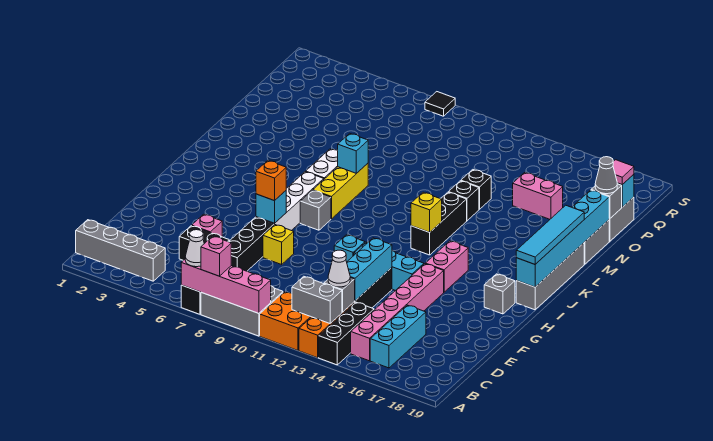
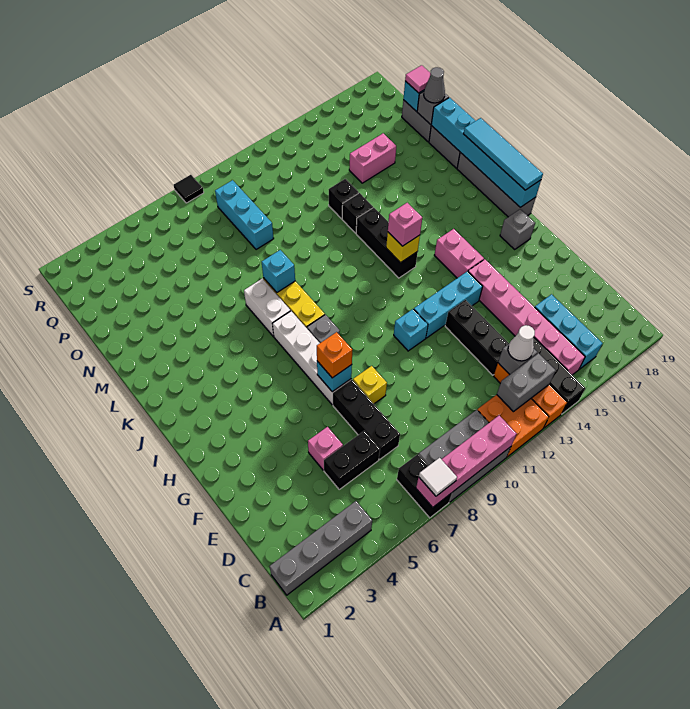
white cone A7 level 3 -> white tile A7 level 3
pink brick A8 level 3 -> pink brick J13 level 3
cyan brick D13:F13 level 2 -> cyan brick O9:Q9 level 1

